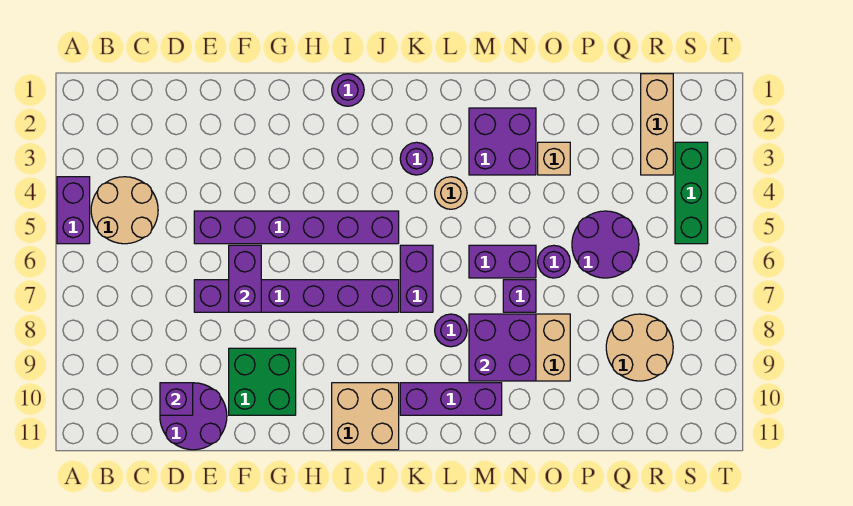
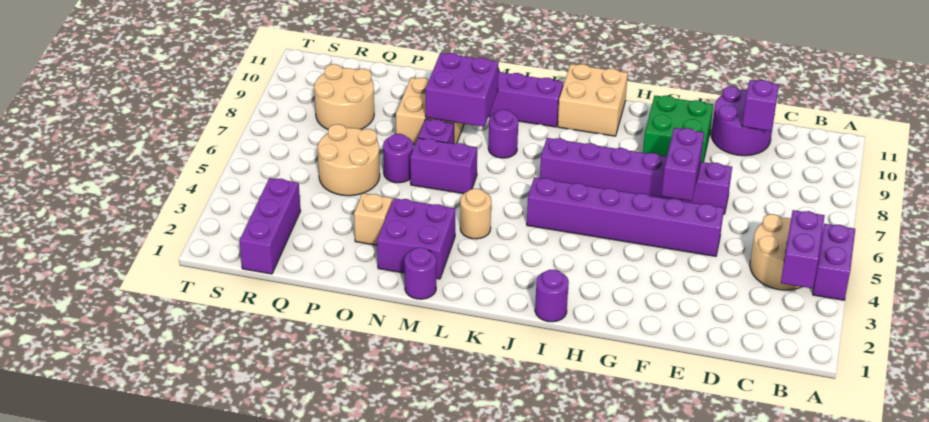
purple round brick K3 level 1 -> purple round brick M1 level 1
purple brick K6:K7 level 1 -> purple brick B3:B4 level 2
purple round brick P5:Q6 level 1 -> tan round brick P5:Q6 level 1
tan brick R1:R3 level 1 -> purple brick R1:R3 level 1
green brick S3:S5 level 1 -> none

